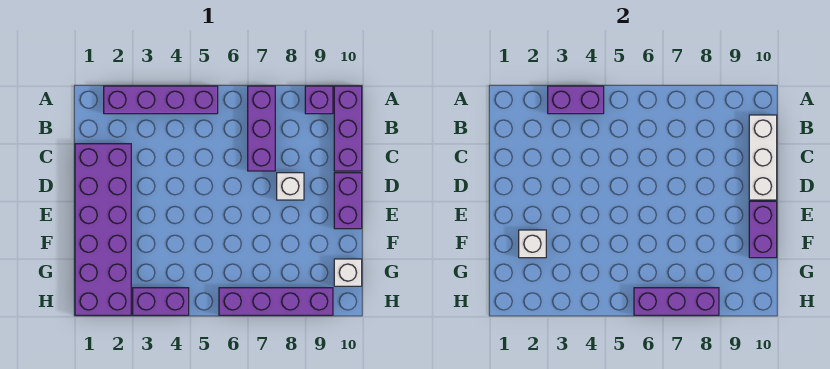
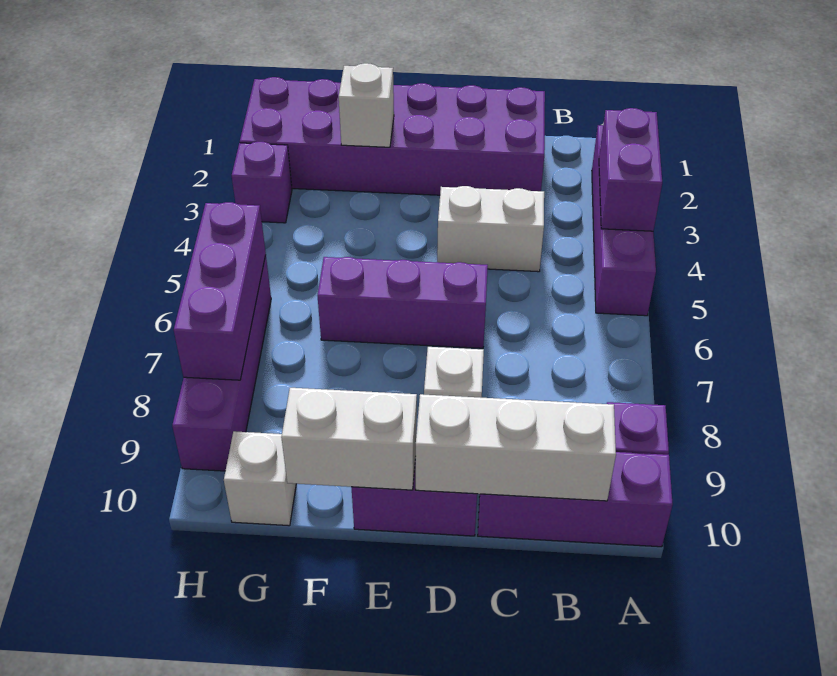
purple brick A7:C7 level 1 -> purple brick D6:F6 level 1
none -> white brick C4:D4 level 1
purple brick E10:F10 level 2 -> white brick E10:F10 level 2
purple brick H3:H4 level 1 -> purple brick H3 level 1

